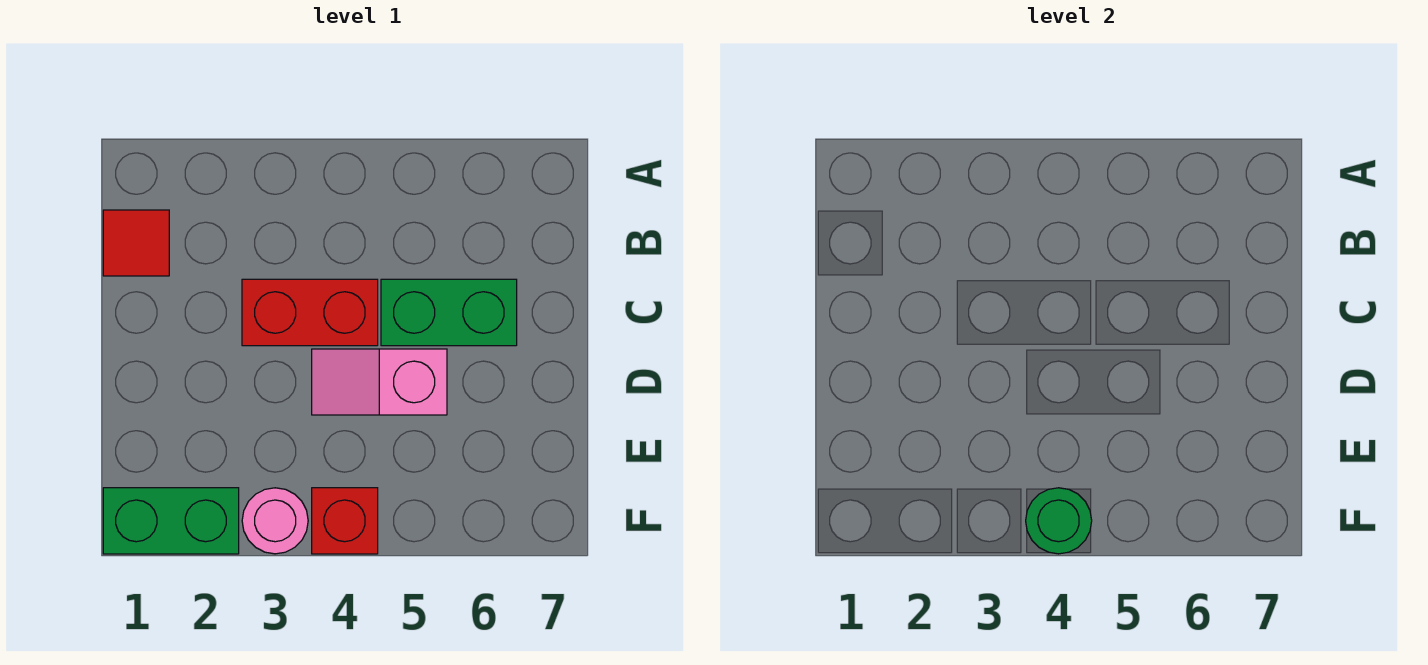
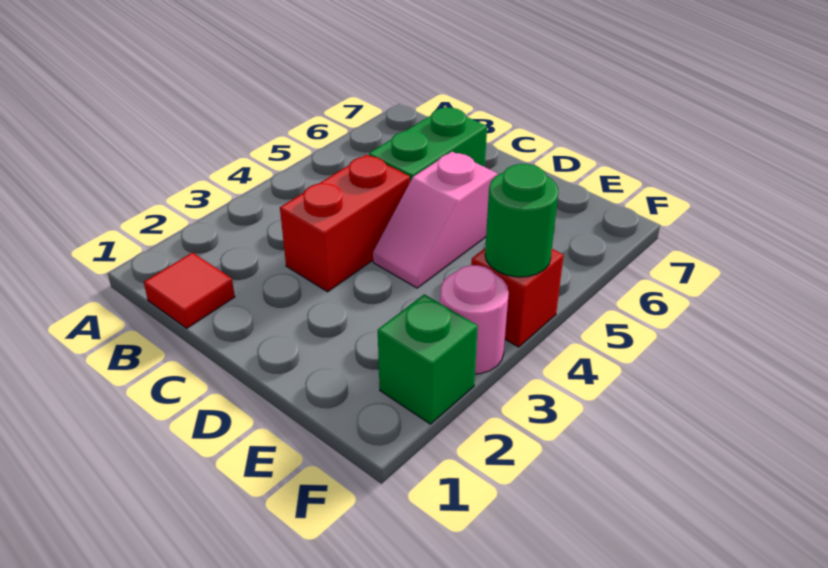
green brick F1:F2 level 1 -> green brick F2 level 1

